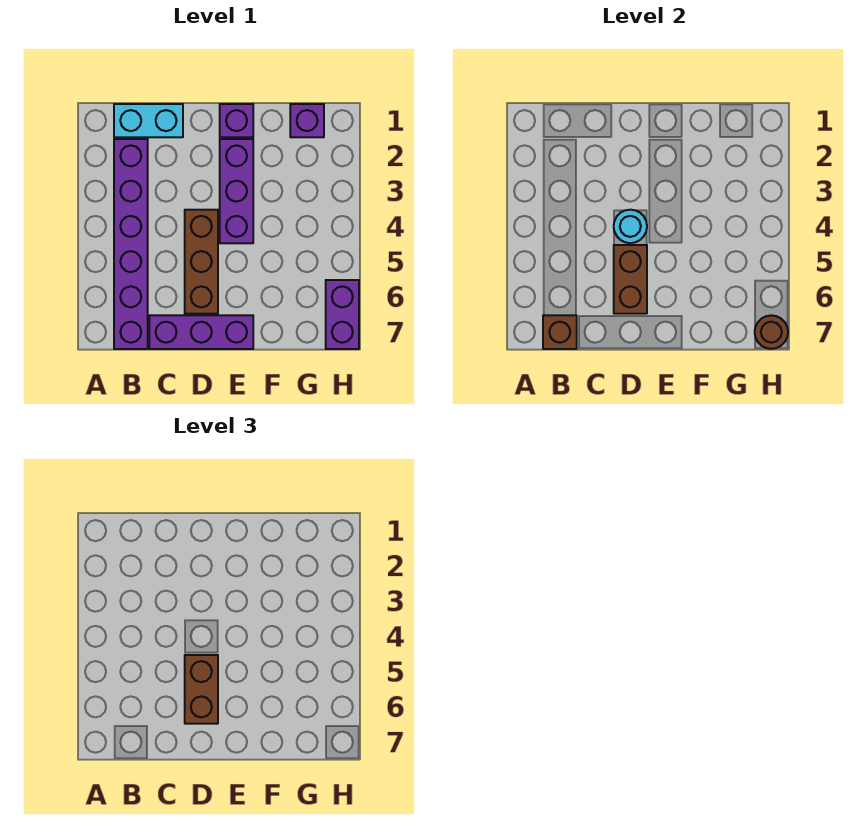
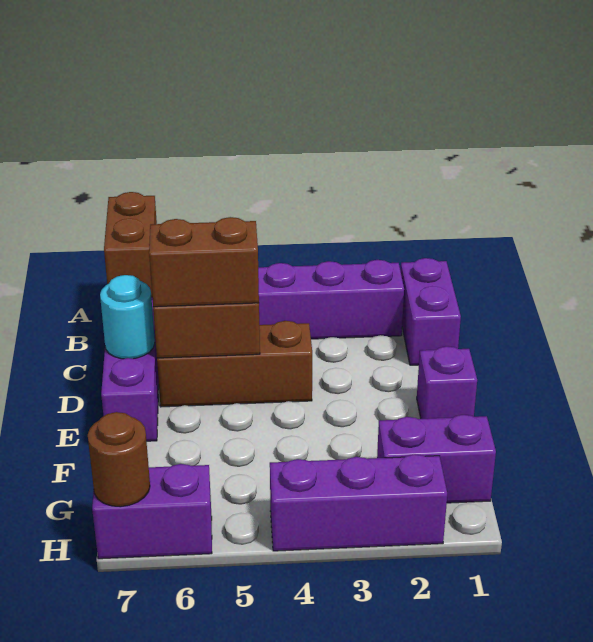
cyan brick B1:C1 level 1 -> purple brick B1:C1 level 1
brown brick B7 level 2 -> brown brick A7:B7 level 2
cyan round brick D4 level 2 -> cyan round brick D7 level 2
purple brick E2:E4 level 1 -> purple brick H2:H4 level 1
purple brick G1 level 1 -> purple brick G1:G2 level 1

